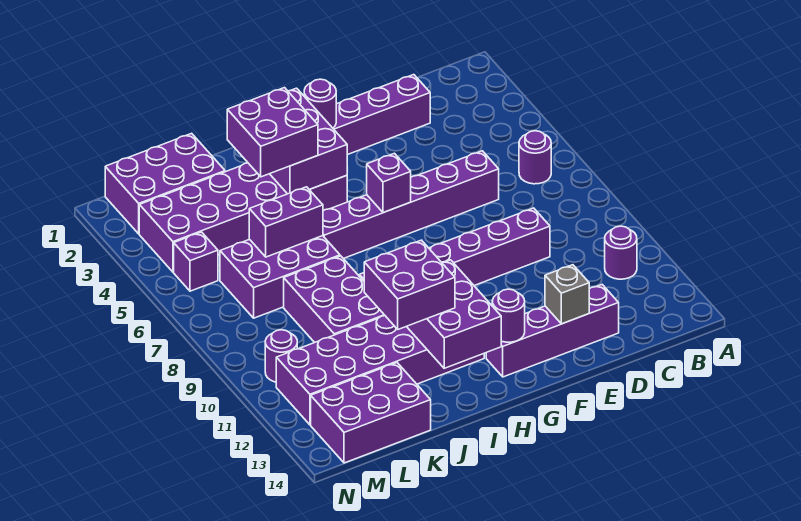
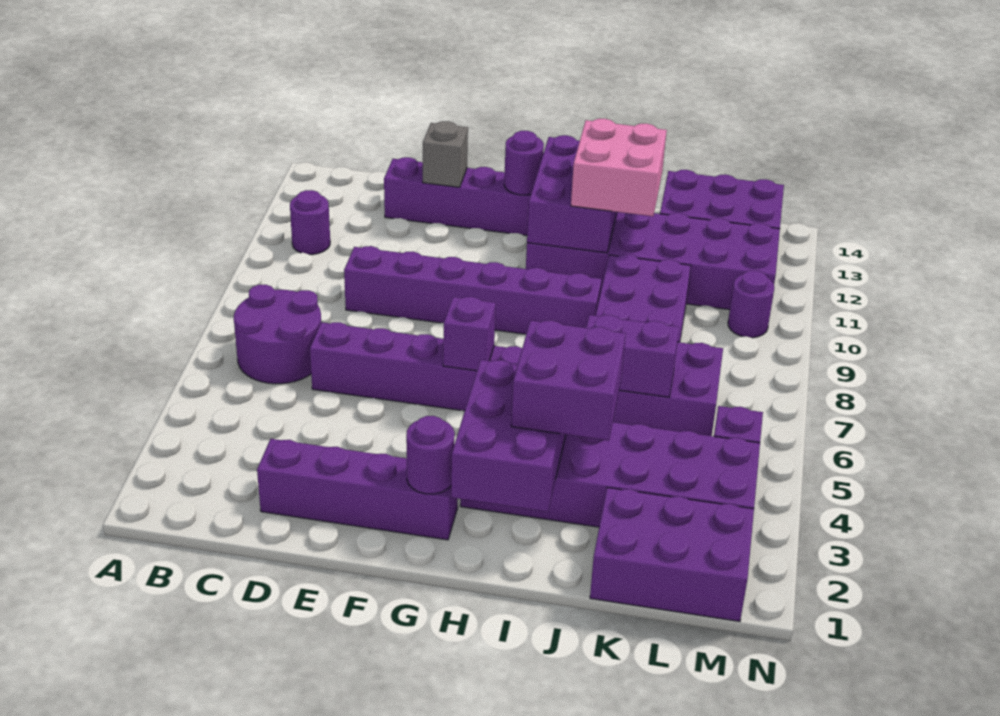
purple round brick B6 level 1 -> purple round brick B6:C7 level 1
purple brick I11:J12 level 3 -> pink brick I11:J12 level 3

